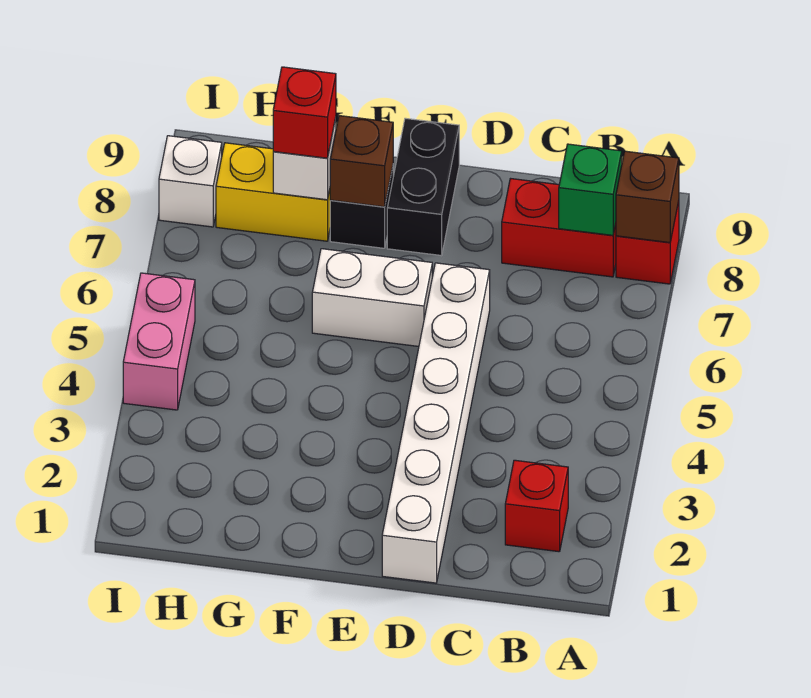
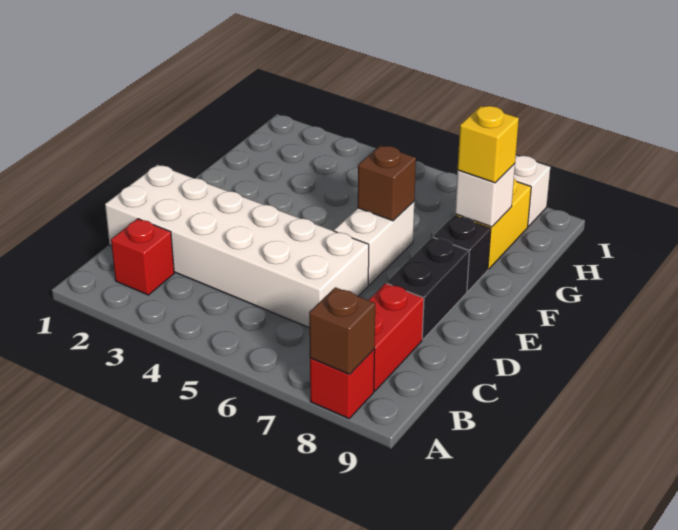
green brick B8 level 2 -> none
white brick D1:D6 level 1 -> white brick C1:D6 level 1
black brick E8:E9 level 1 -> black brick D8:E8 level 1
brown brick F8 level 2 -> brown brick F6 level 2
red brick G8 level 3 -> yellow brick G8 level 3
pink brick I4:I5 level 1 -> none

